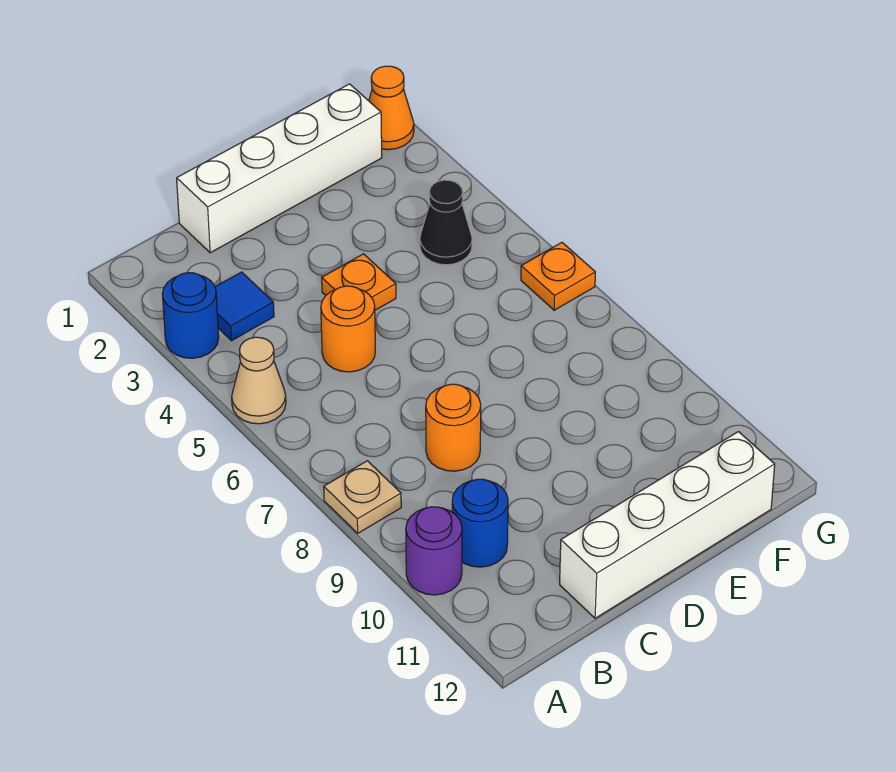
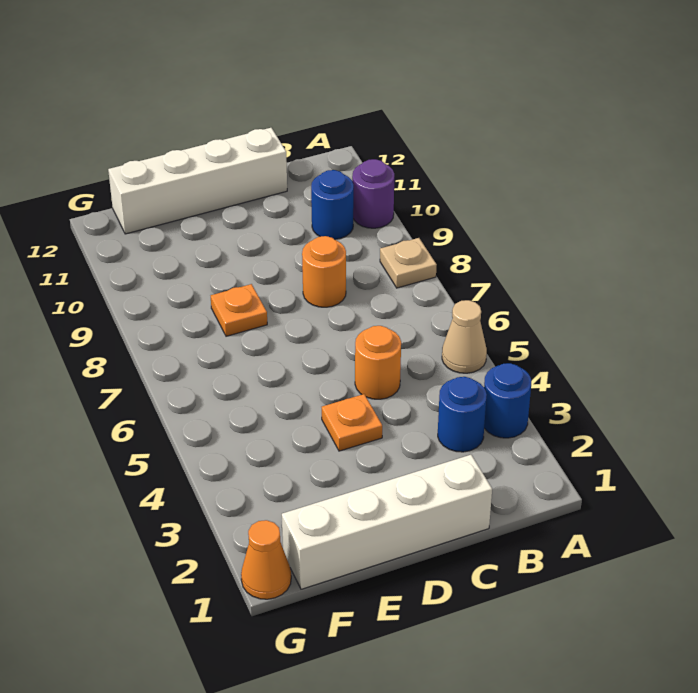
blue tile B3 level 1 -> blue round brick B3 level 1
black cone F4 level 1 -> none
orange plate G6 level 1 -> orange plate E8 level 1

